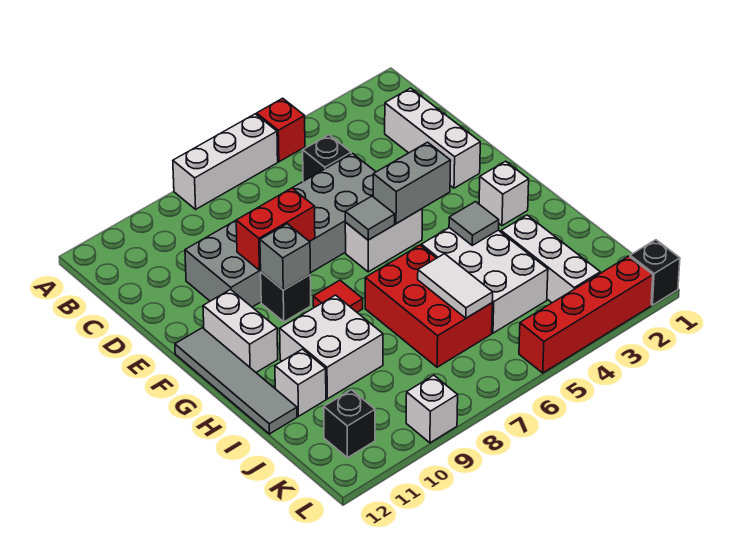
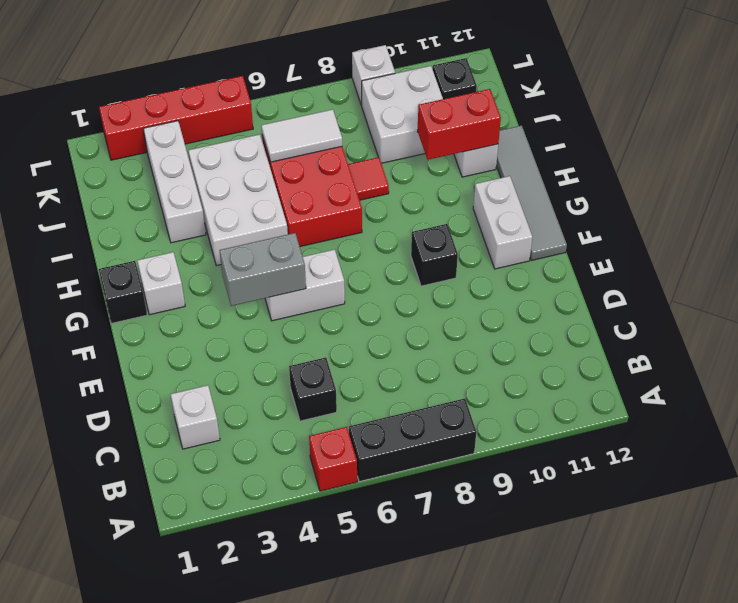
white brick A6:A8 level 1 -> black brick A6:A8 level 1
white brick C2:E2 level 1 -> white brick C2 level 1
grey brick D5:E10 level 1 -> none
red brick E8:E9 level 2 -> red brick I10:I11 level 2
grey tile F6 level 2 -> none
grey brick F9 level 2 -> none
red tile G8 level 1 -> red tile I8 level 1
grey tile H4 level 2 -> none
white brick H9:I10 level 1 -> white brick J9:K10 level 1
white tile I6:J6 level 2 -> white tile J6:J7 level 2
black brick L1 level 1 -> black brick G1 level 1

